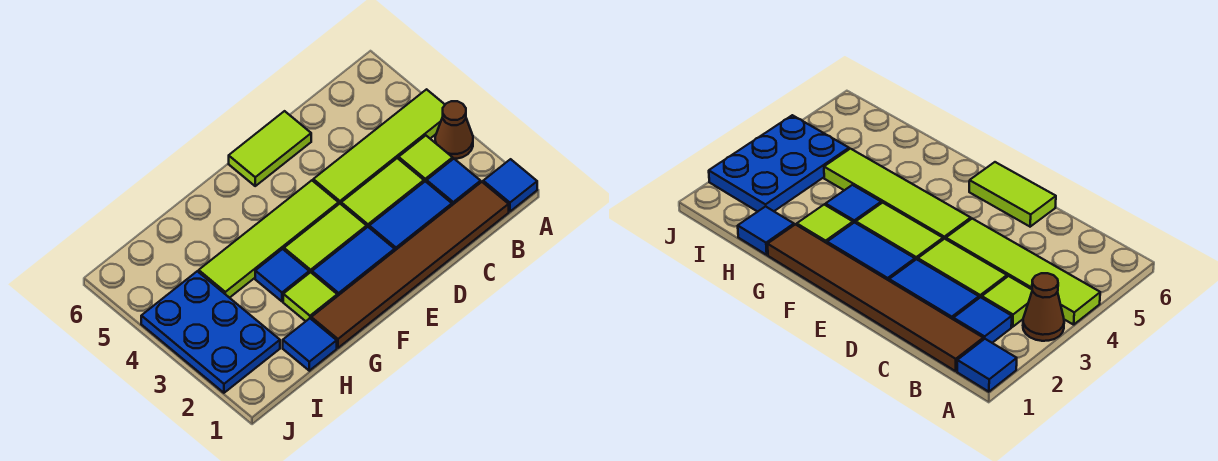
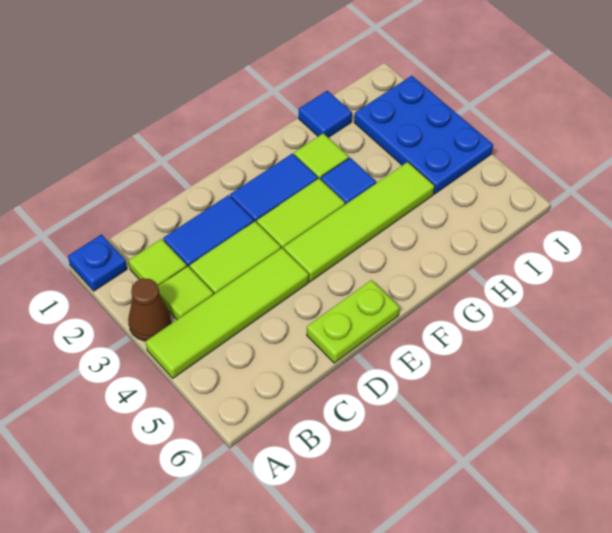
blue tile A1 level 1 -> blue plate A1 level 1
brown tile B1:G1 level 1 -> none
blue tile B2 level 1 -> lime tile B2 level 1
lime tile D6:E6 level 1 -> lime plate D6:E6 level 1

